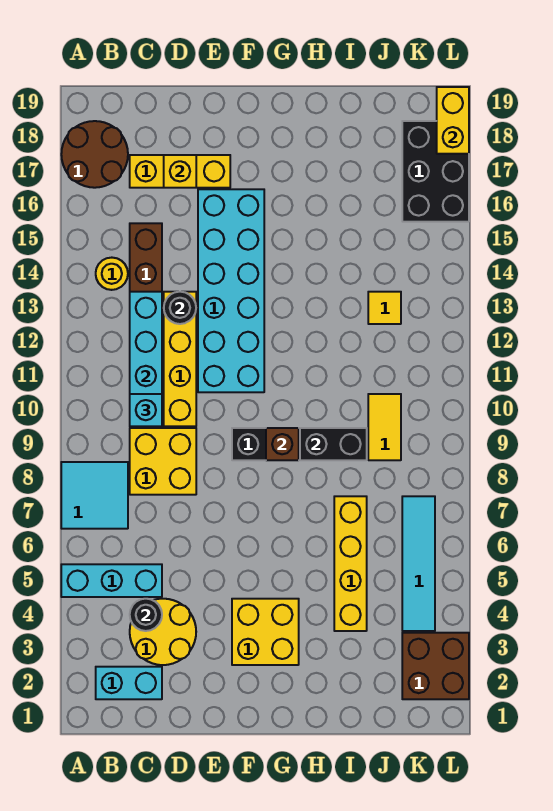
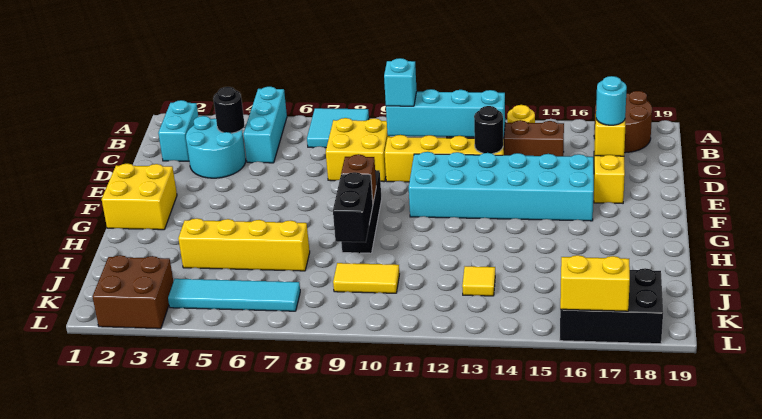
yellow round brick C3:D4 level 1 -> cyan round brick C3:D4 level 1
none -> cyan round brick D17 level 3
yellow brick F3:G4 level 1 -> yellow brick F1:G2 level 1
yellow brick L18:L19 level 2 -> yellow brick L16:L17 level 2

